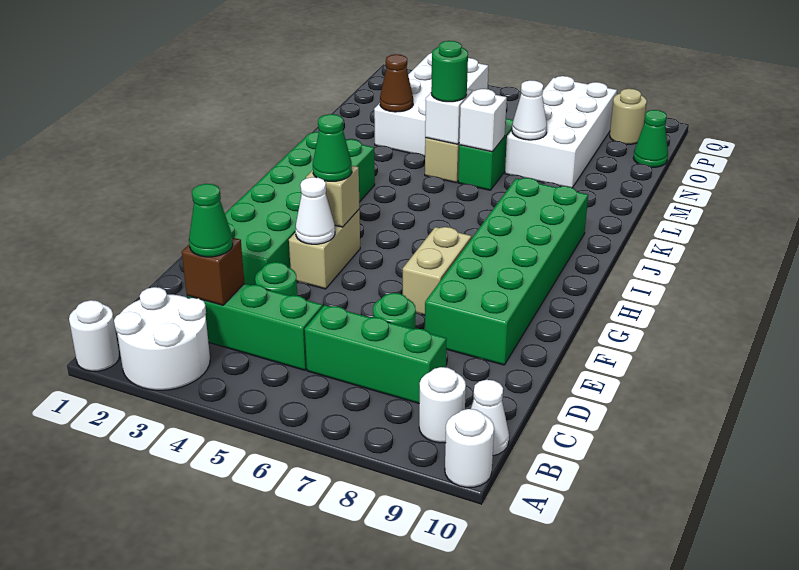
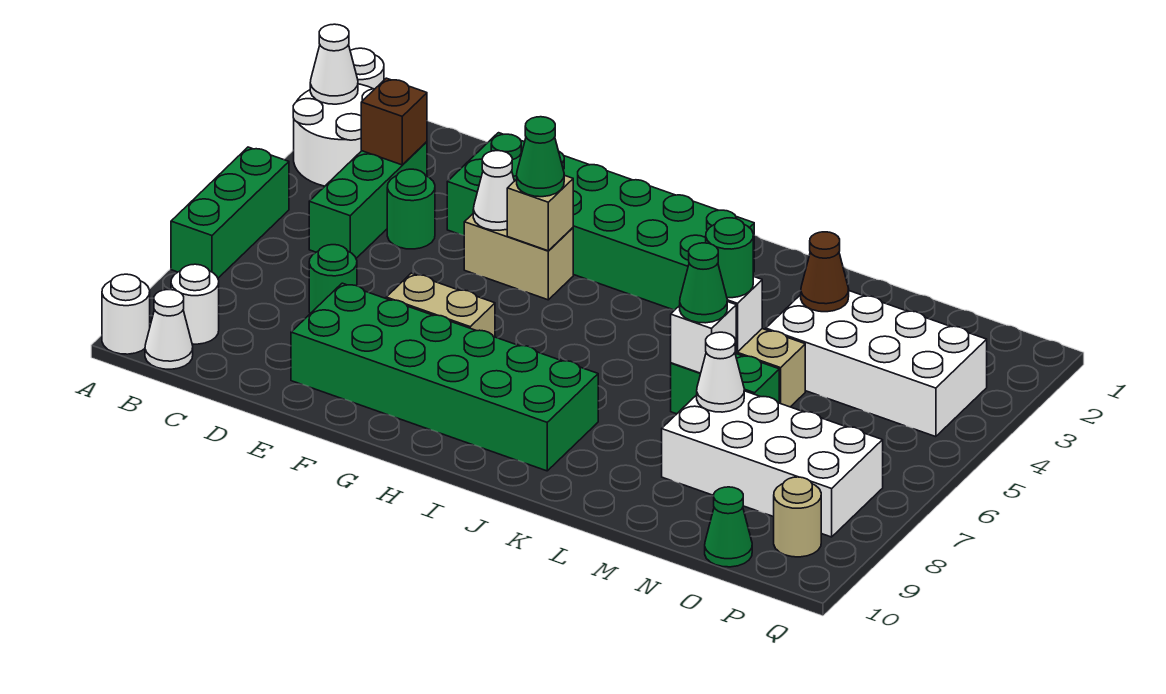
none -> white cone A2 level 2
green cone C3 level 3 -> green cone L6 level 3
green brick C6:C8 level 1 -> green brick A5:A7 level 1

